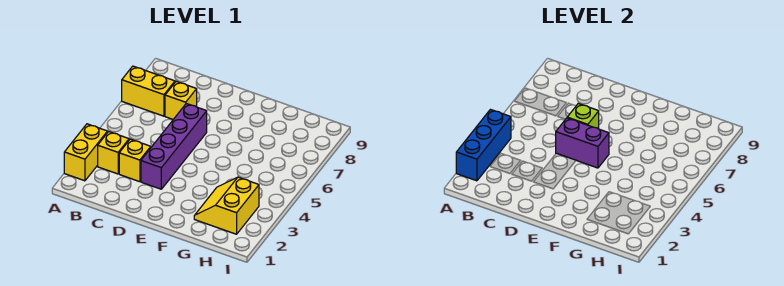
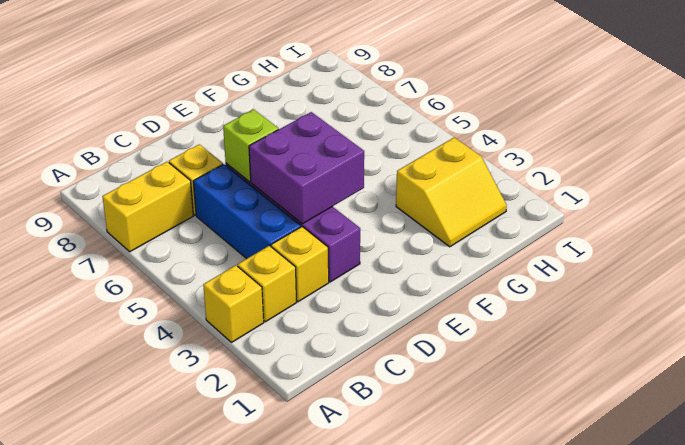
yellow brick A2:A3 level 1 -> yellow brick A3 level 1
blue brick A2:A4 level 2 -> blue brick C4:C6 level 1
purple brick D5:E5 level 2 -> purple brick D4:E5 level 2
yellow slope G2:H3 level 1 top H -> yellow slope G2:H3 level 1 top 3

